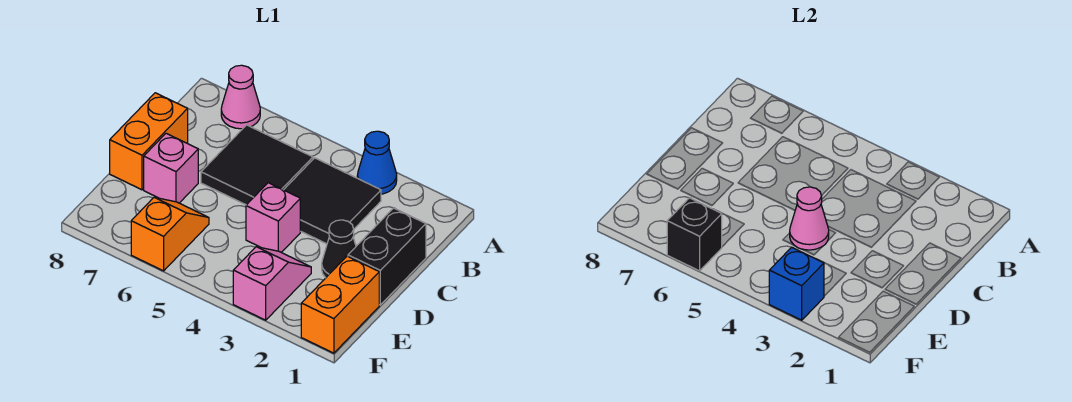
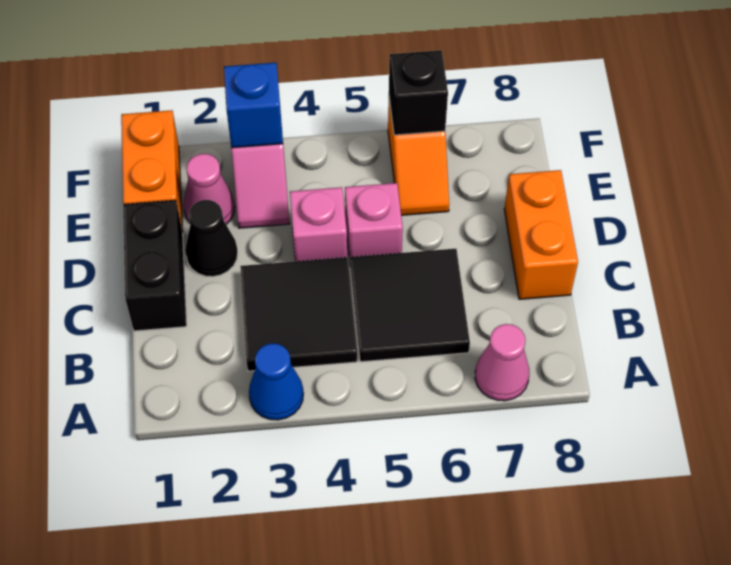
pink cone D4 level 2 -> pink cone E2 level 1
pink brick D7 level 1 -> pink brick D5 level 1

